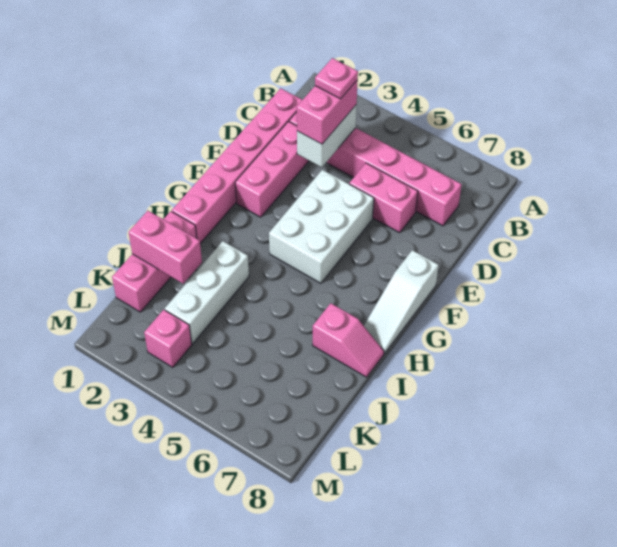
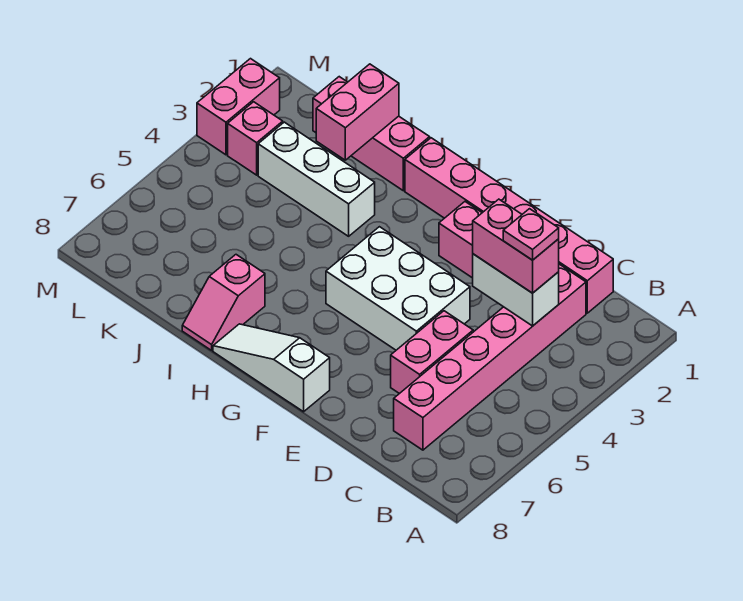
none -> pink brick M2:M3 level 1

